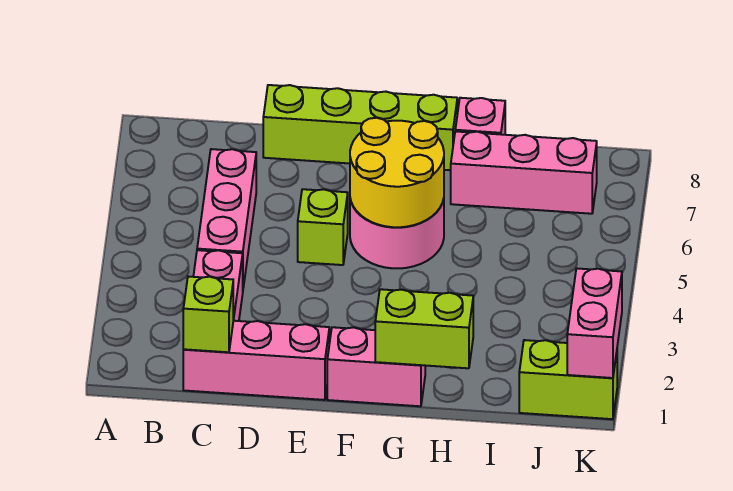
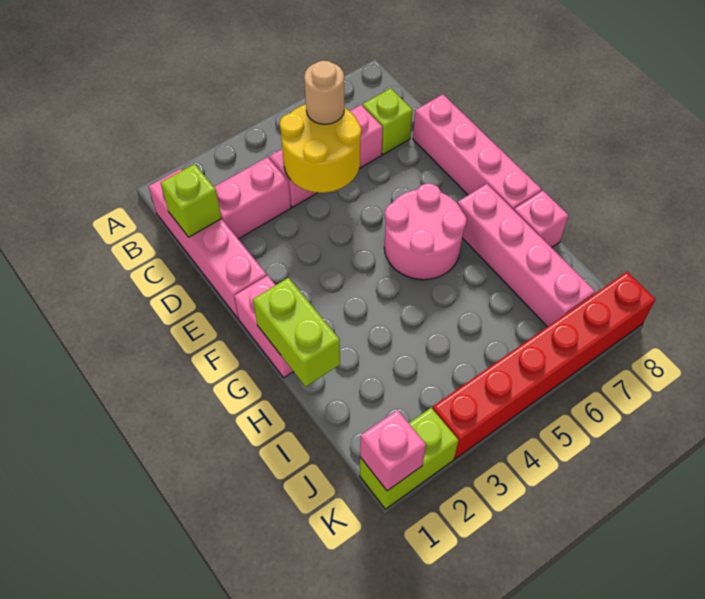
pink brick C1:E1 level 1 -> pink brick B1:E1 level 1
none -> tan round brick C5 level 3
lime brick D8:G8 level 1 -> pink brick D8:G8 level 1
lime brick E5 level 1 -> lime brick C7 level 1
yellow round brick F5:G6 level 2 -> yellow round brick C4:D5 level 2
pink brick H7:J7 level 1 -> pink brick G7:J7 level 1
lime brick J1:K1 level 1 -> lime brick K1:K2 level 1
pink brick K1:K2 level 2 -> pink brick K1 level 2
none -> red brick K3:K8 level 1

